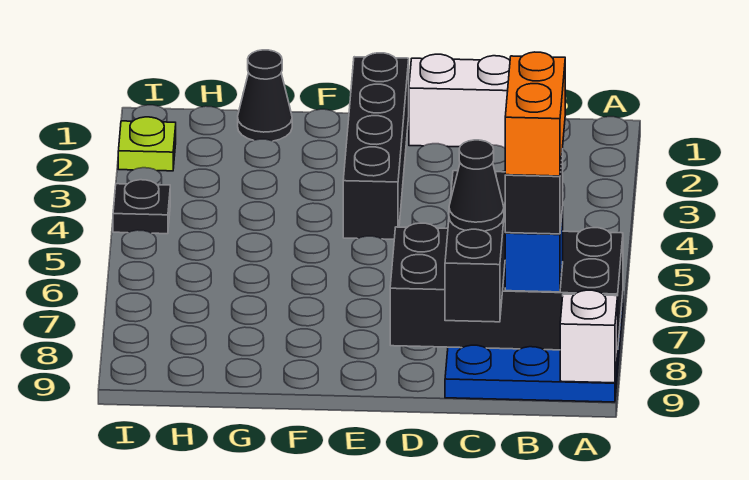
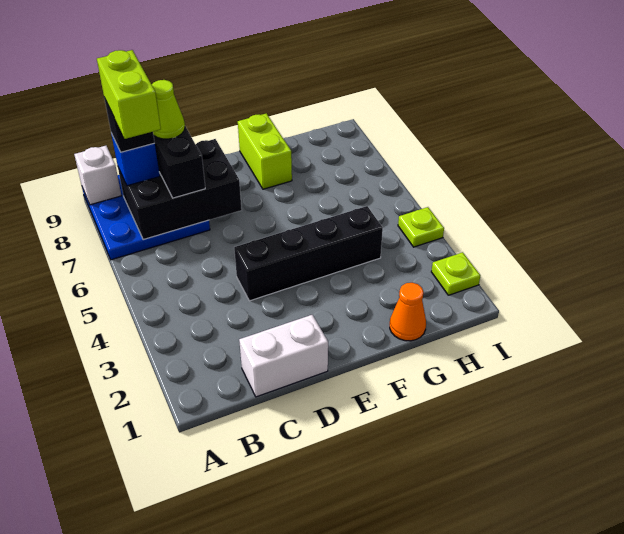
black brick A7:D8 level 2 -> black brick B7:D8 level 2
orange brick B7:B8 level 5 -> lime brick B7:B8 level 5
black cone C8 level 4 -> lime cone C8 level 4
black brick E1:E4 level 1 -> black brick D4:G4 level 1
none -> lime brick F8:F9 level 1
black cone G1 level 1 -> orange cone G1 level 1
black plate I4 level 1 -> lime plate I4 level 1

